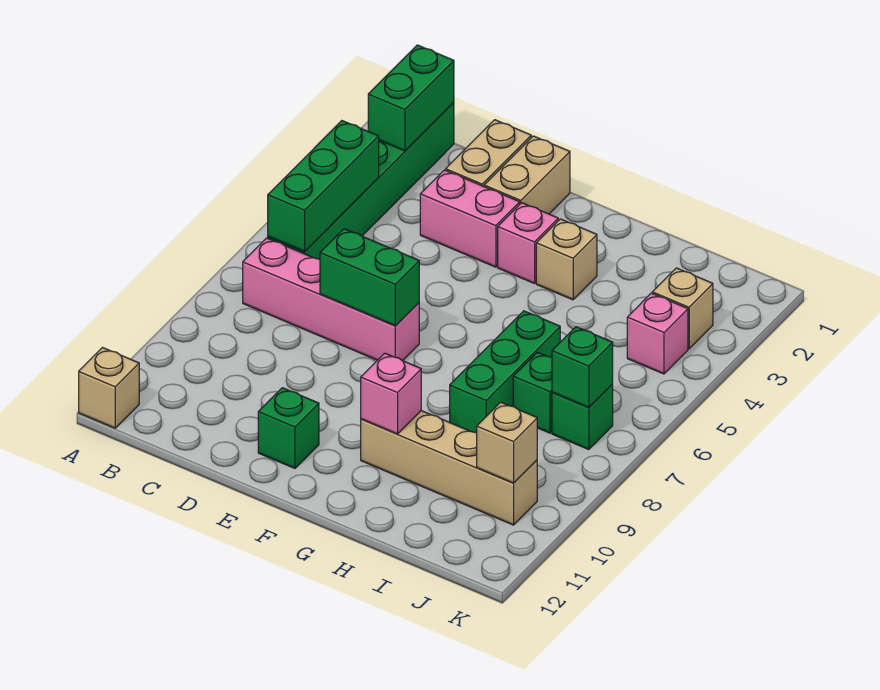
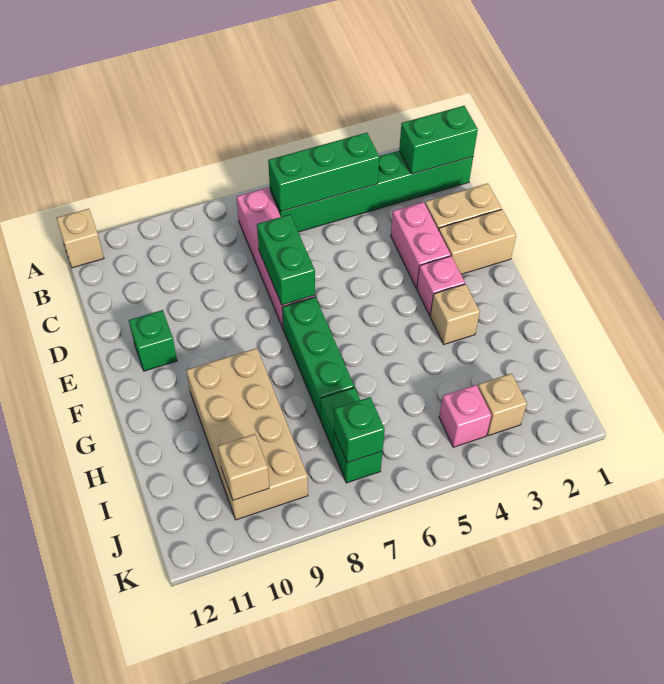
tan brick G10:J10 level 1 -> tan brick G9:J10 level 1
pink brick G10 level 2 -> none
green brick H6:H8 level 1 -> green brick F7:H7 level 1

